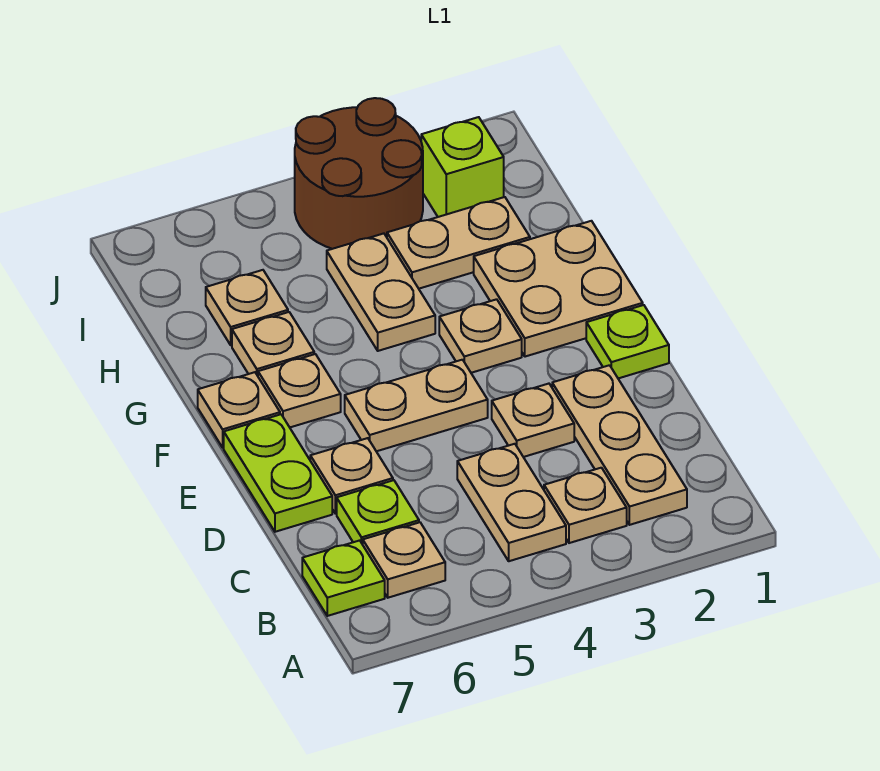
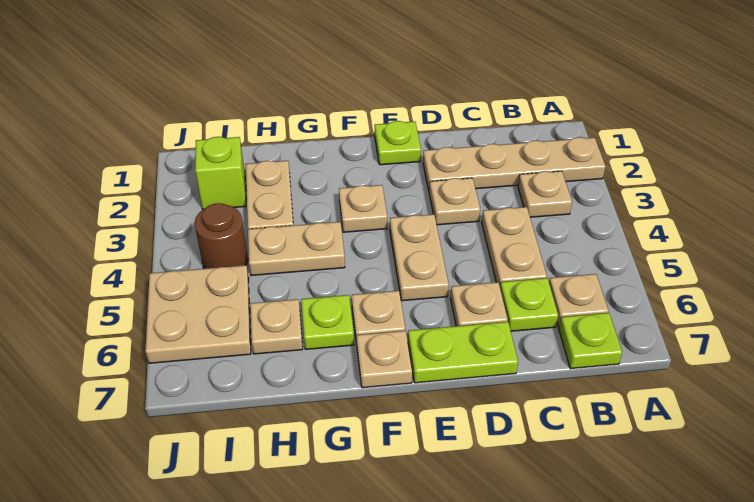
tan plate B2:D2 level 1 -> tan plate A2:D2 level 1
tan plate B4:C4 level 1 -> tan plate C4:C5 level 1
tan plate F1:G2 level 1 -> tan plate I5:J6 level 1
tan plate G6 level 1 -> lime plate G6 level 1
brown round brick I3:J4 level 1 -> brown round brick I4 level 1

